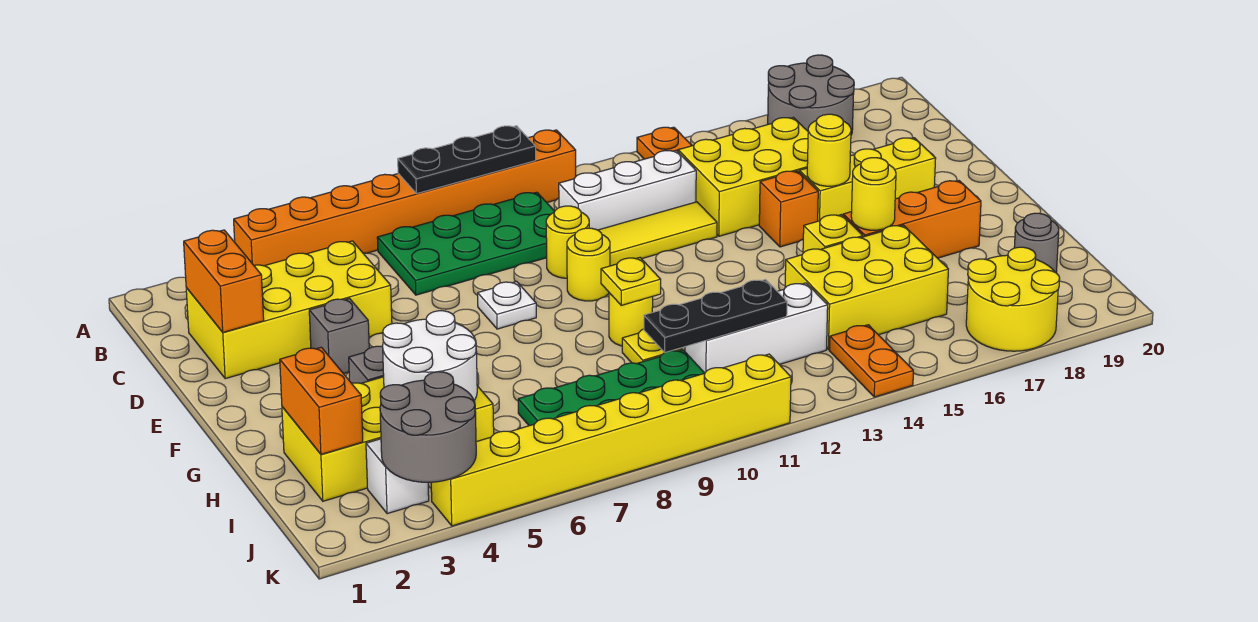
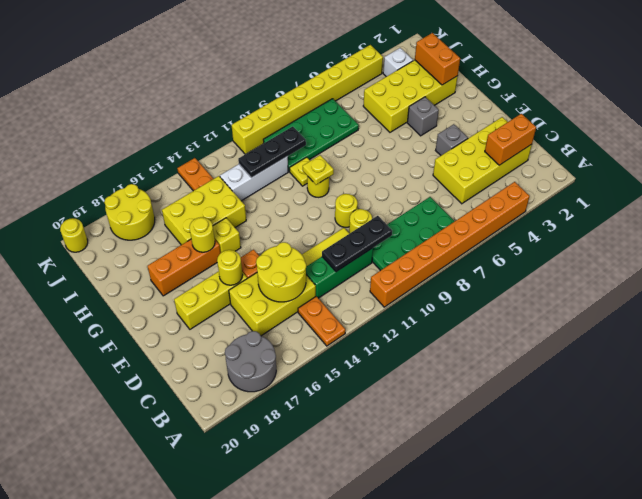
black plate A8:A10 level 2 -> black plate C10:C12 level 2
orange brick C2:D2 level 2 -> orange brick C2:C3 level 2
white brick C11:C13 level 1 -> green brick C11:C13 level 1
none -> yellow round brick C14:D15 level 2
white plate E8 level 1 -> none
white round brick H4:I5 level 2 -> none
grey round brick I19 level 1 -> none
grey round brick J3:K4 level 2 -> none
none -> yellow round brick K20 level 1

